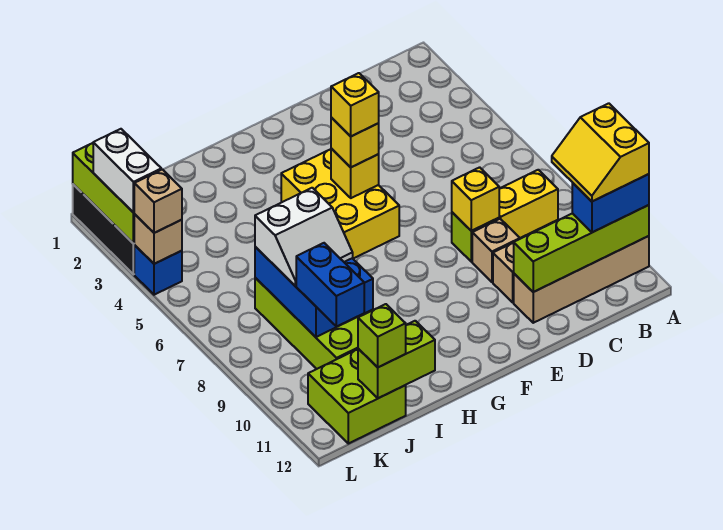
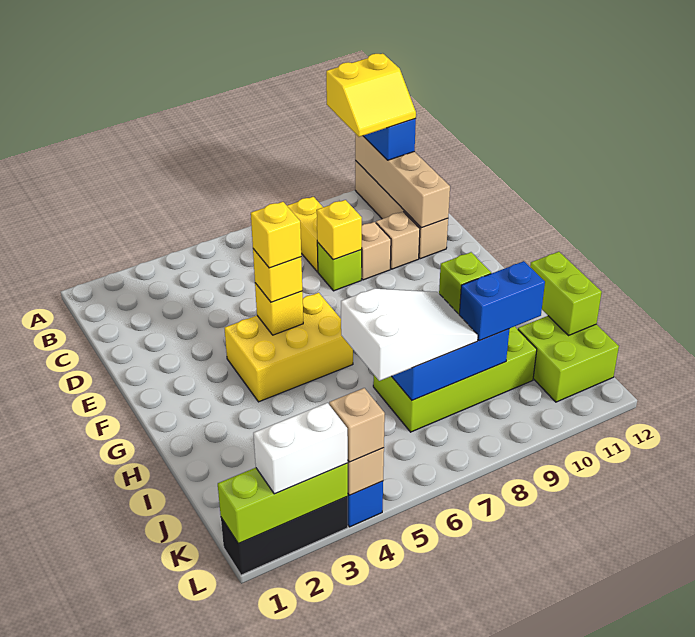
lime brick A11:D11 level 2 -> tan brick A11:D11 level 2
white slope I7:J8 level 3 top 7 -> white slope I6:J8 level 3 top 6
lime brick J12 level 3 -> lime brick I9 level 3

